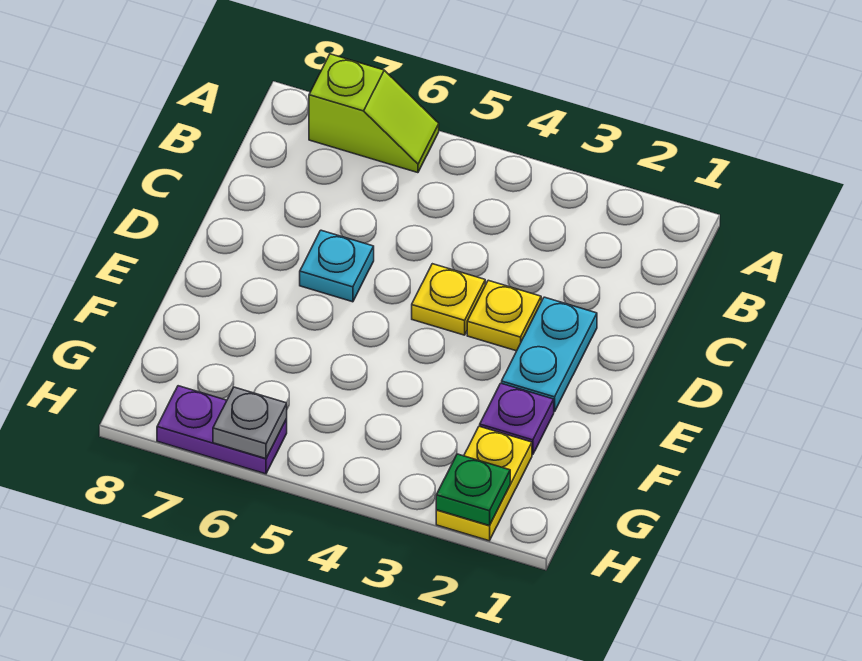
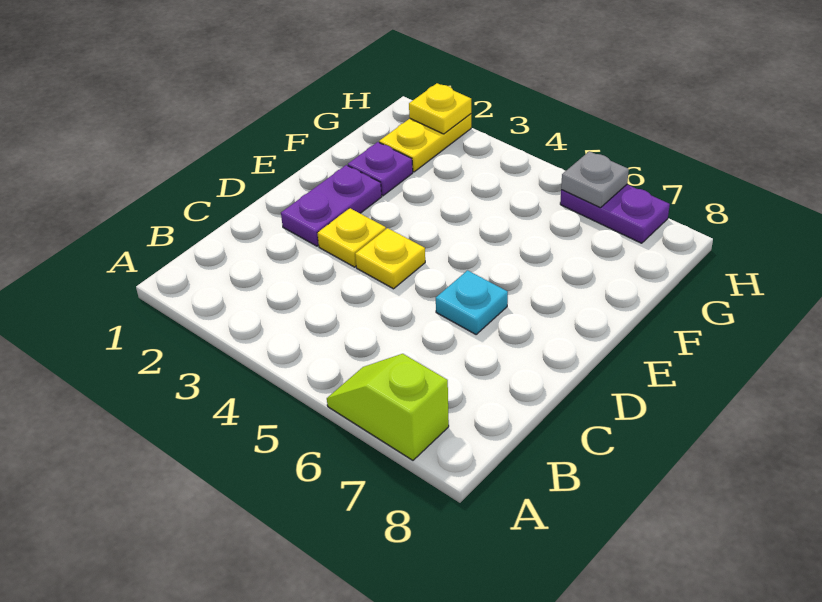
cyan plate D2:E2 level 1 -> purple plate D2:E2 level 1
green plate H2 level 2 -> yellow plate H2 level 2

